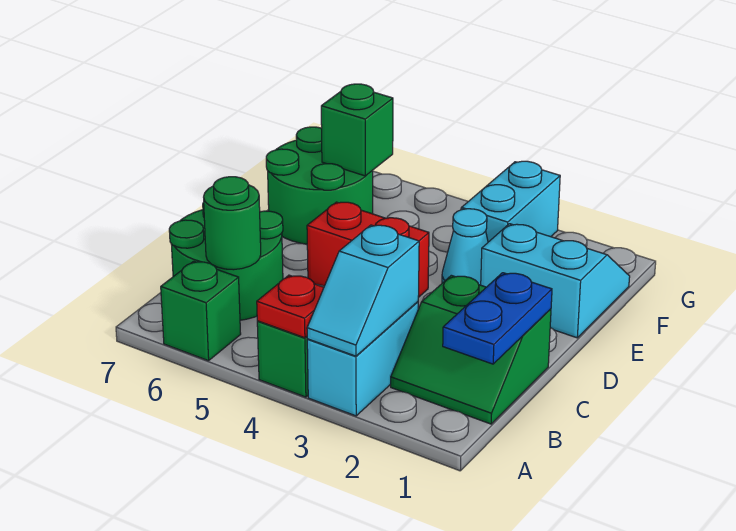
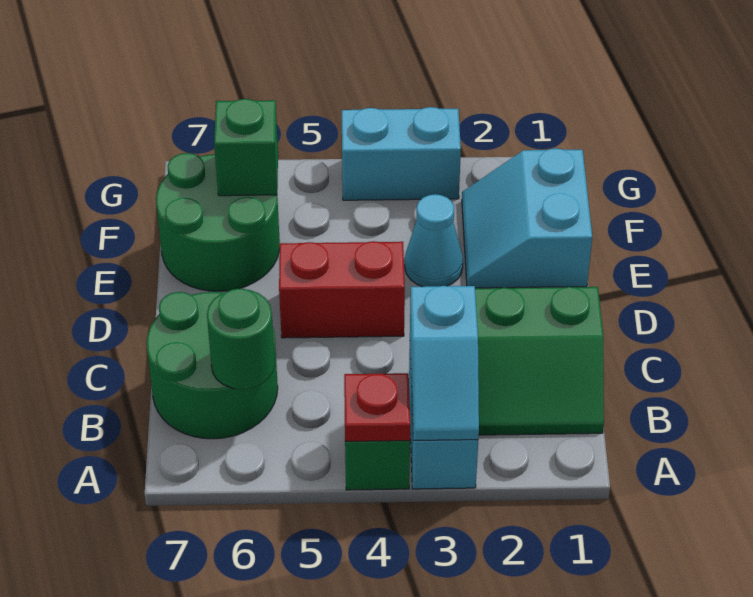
green brick A6 level 1 -> none
blue plate B1:C1 level 2 -> none
cyan slope E1:F2 level 1 top E -> cyan slope E1:F2 level 1 top 1
cyan brick F3:G3 level 1 -> cyan brick G3:G4 level 1

